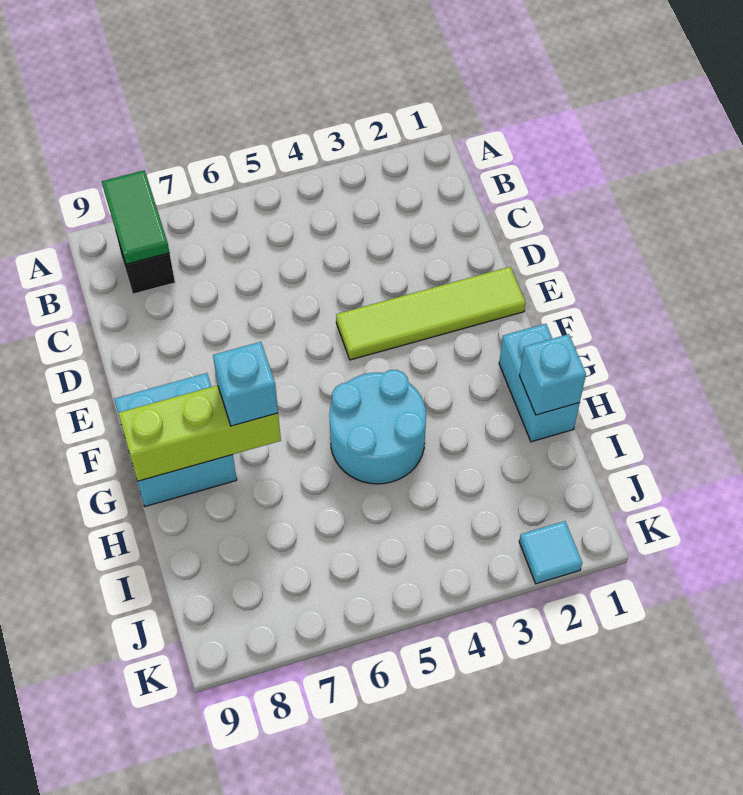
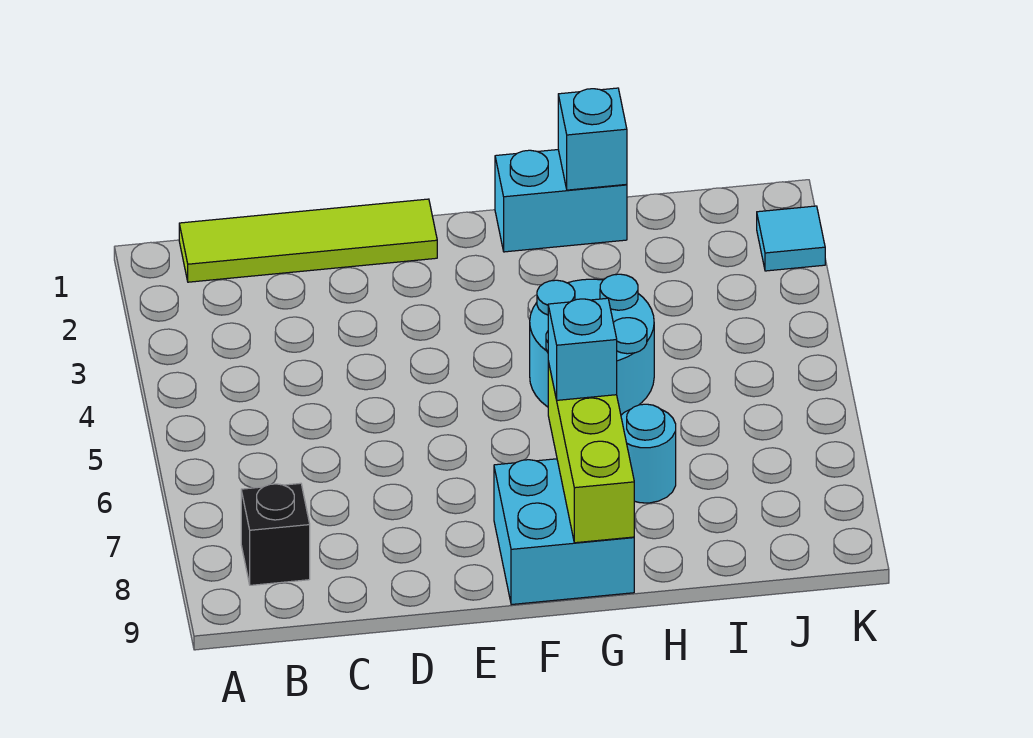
green tile A8:B8 level 2 -> none
lime tile E1:E4 level 1 -> lime tile B1:E1 level 1
none -> cyan round brick H7 level 1

